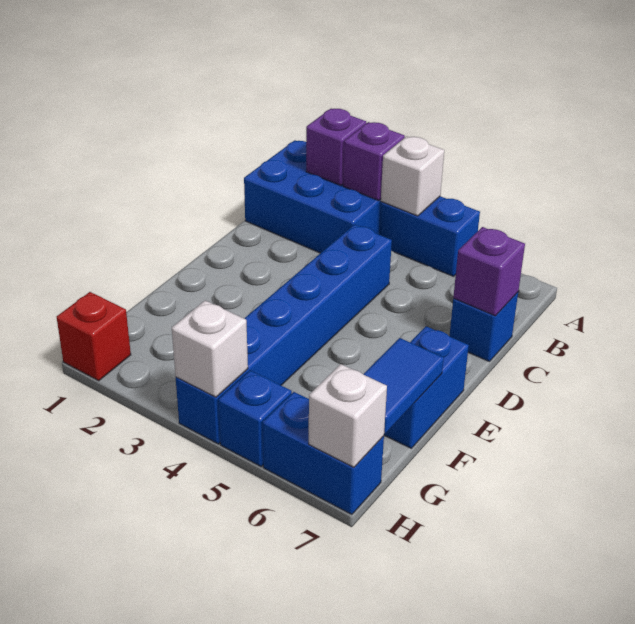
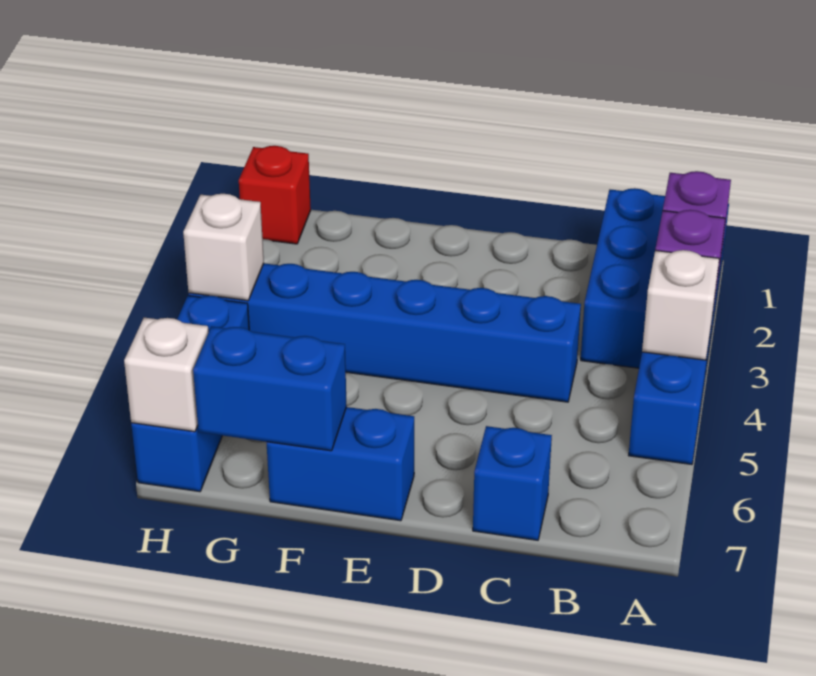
purple brick C7 level 2 -> none
blue tile F7:G7 level 2 -> blue brick F7:G7 level 2

